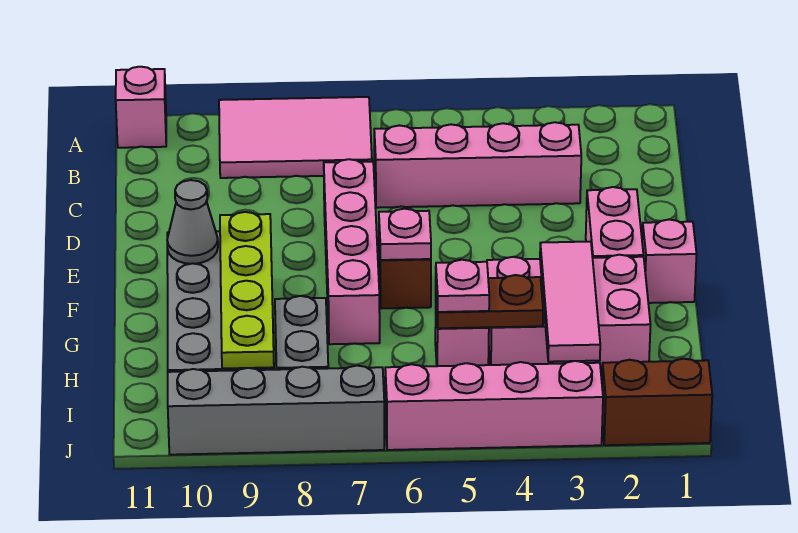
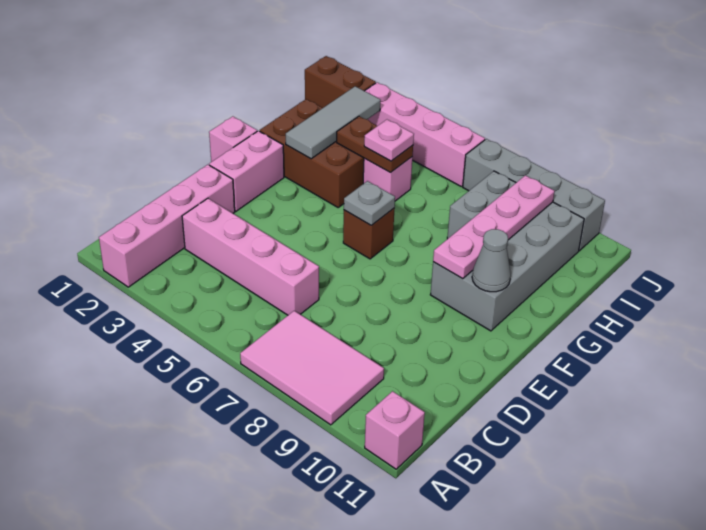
pink brick D7:G7 level 1 -> pink brick A2:D2 level 1
pink plate F6 level 2 -> grey plate F6 level 2
lime plate F9:I9 level 2 -> pink plate F9:I9 level 2
pink brick G2:H4 level 1 -> brown brick G2:H4 level 1
pink tile G3:I3 level 2 -> grey tile G3:I3 level 2

